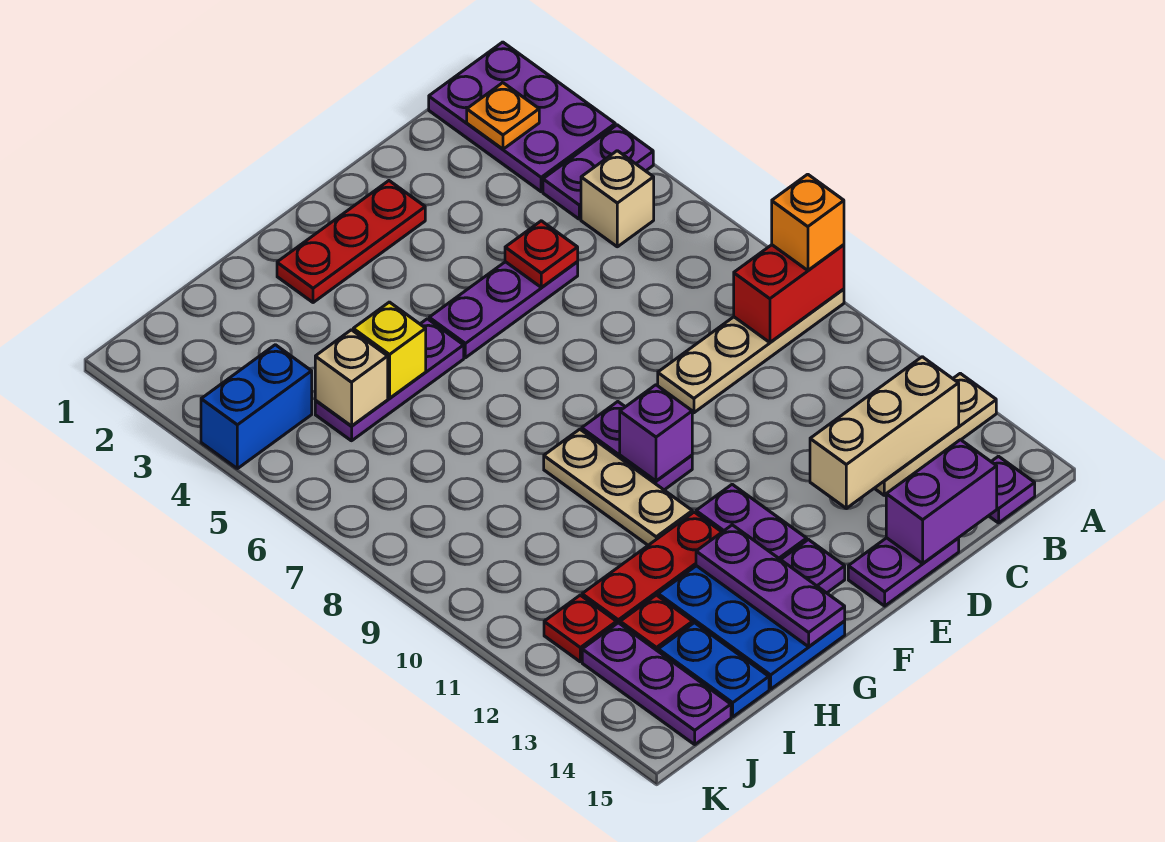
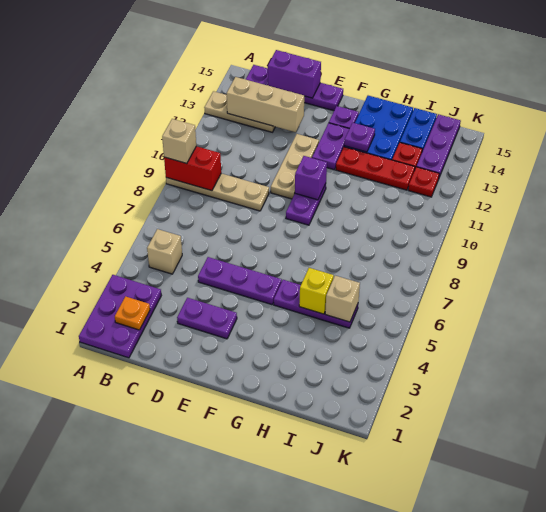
purple plate A4:B4 level 1 -> purple plate D3:E3 level 1
orange brick A9 level 3 -> tan brick A9 level 3
red plate D5 level 2 -> none
red plate E2:G2 level 1 -> none
tan plate G9:G11 level 1 -> tan plate E10:E12 level 1
purple plate G13:G15 level 2 -> purple plate G13 level 2
blue brick J4:K4 level 1 -> none

